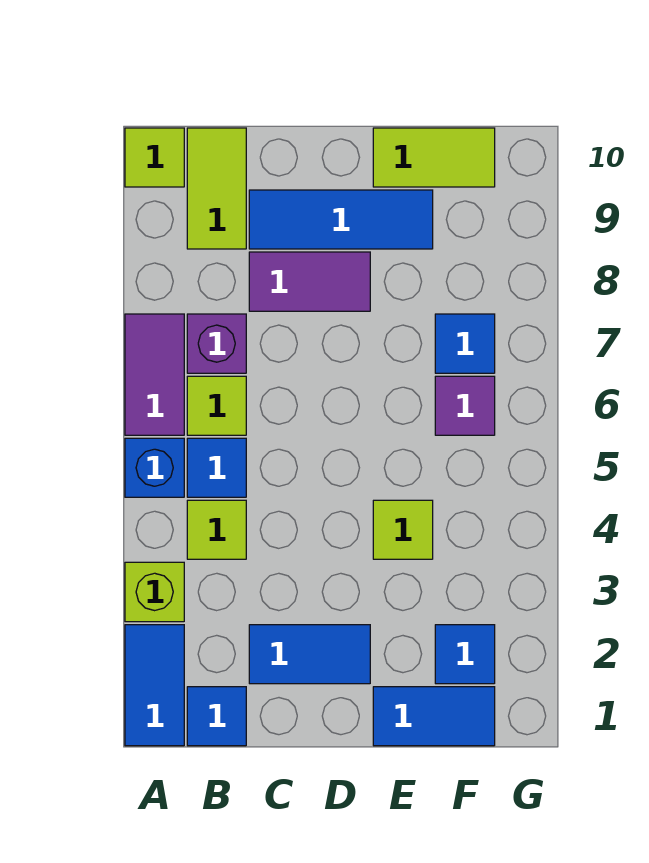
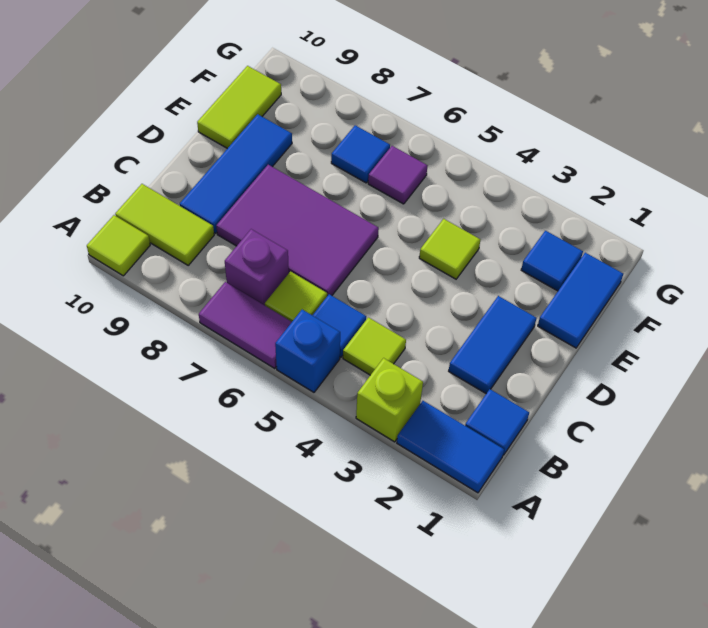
purple tile C8:D8 level 1 -> purple tile C6:D8 level 1

